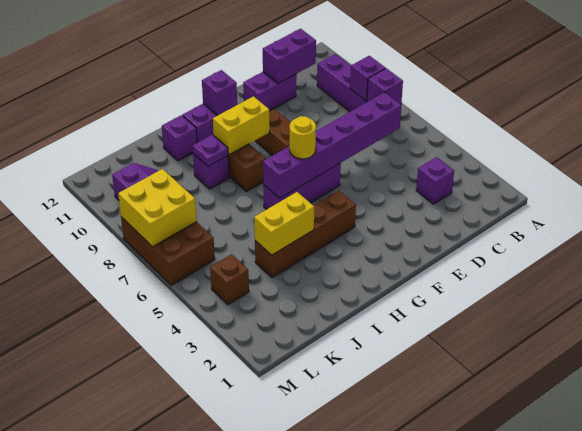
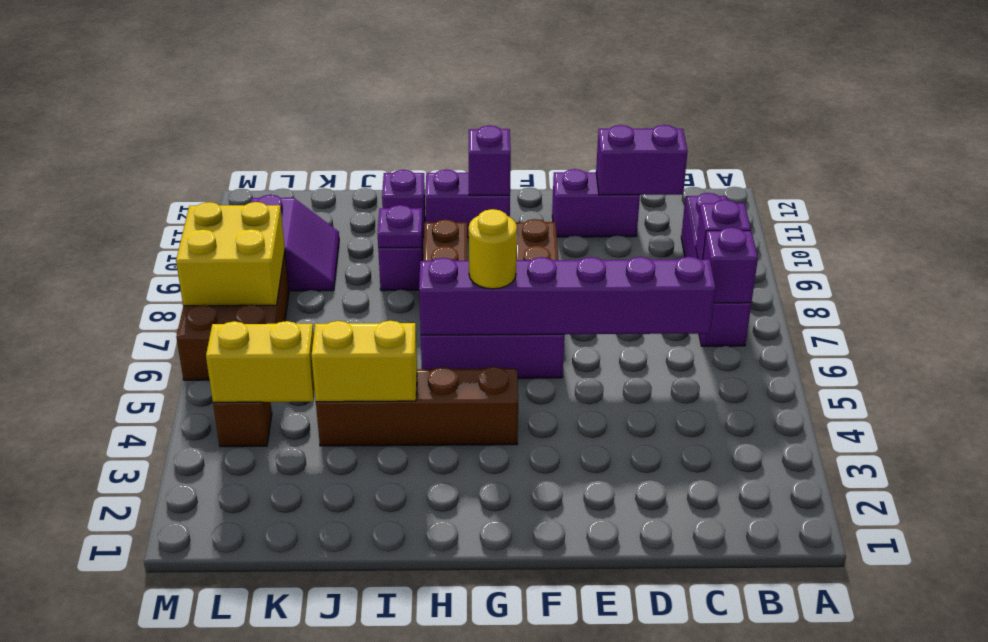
purple brick C3 level 1 -> none
yellow brick G9:H9 level 2 -> yellow brick K4:L4 level 2

